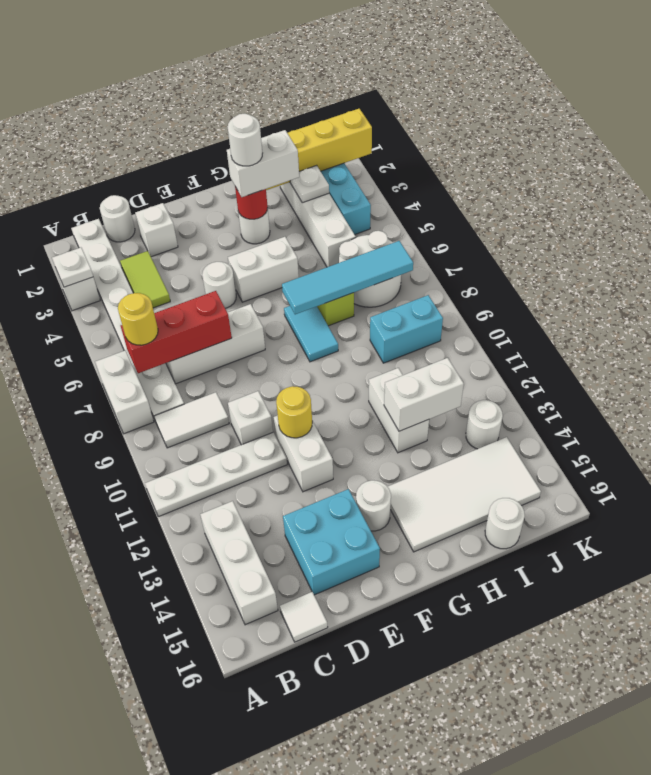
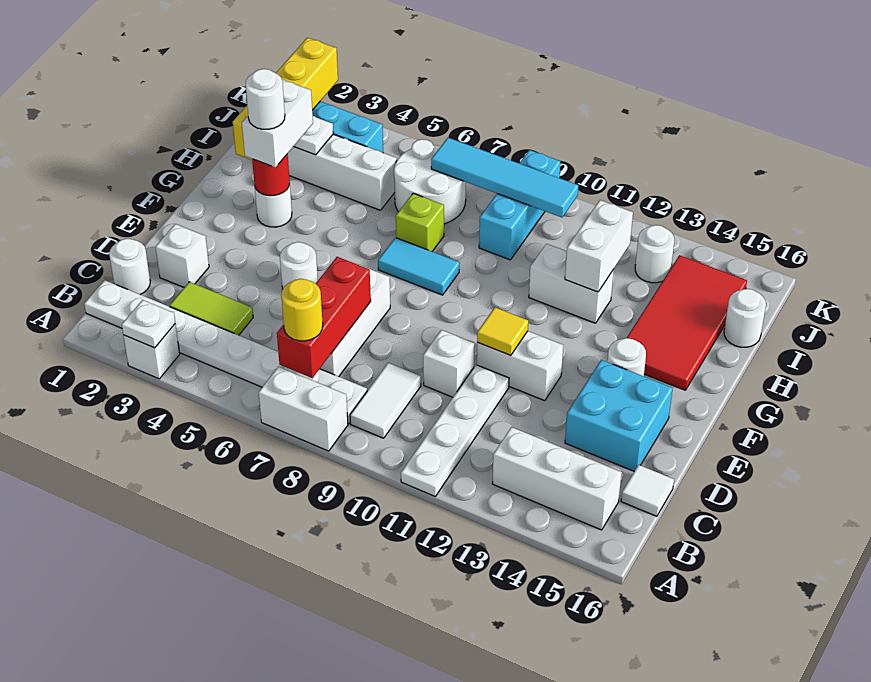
yellow round brick E11 level 2 -> yellow tile E11 level 2
white brick F5:G5 level 1 -> none
cyan tile G7:J7 level 2 -> cyan tile J7:J10 level 2
white tile G14:J15 level 1 -> red tile G14:J15 level 1
cyan brick I9:J9 level 1 -> cyan brick I9:K9 level 1

